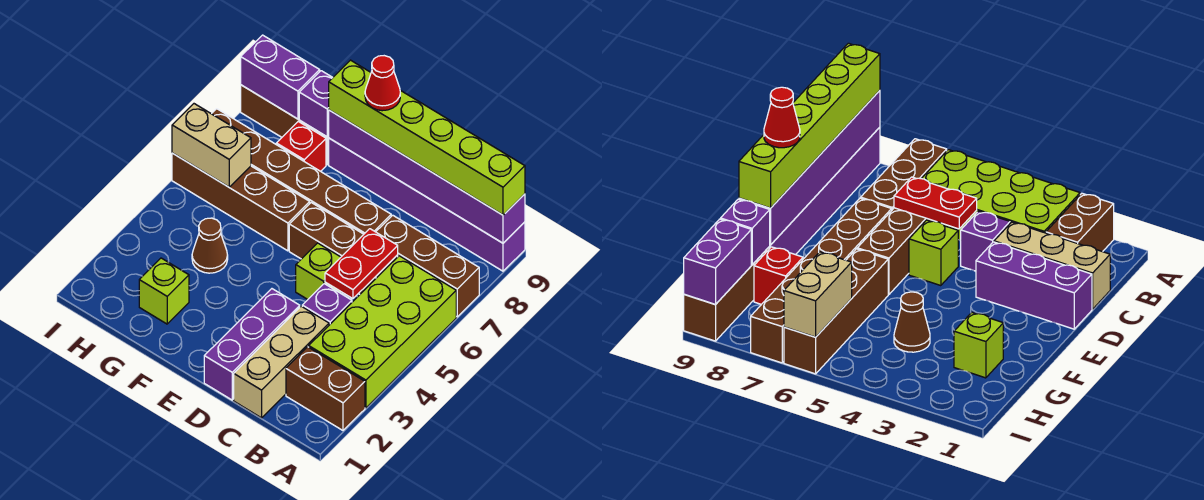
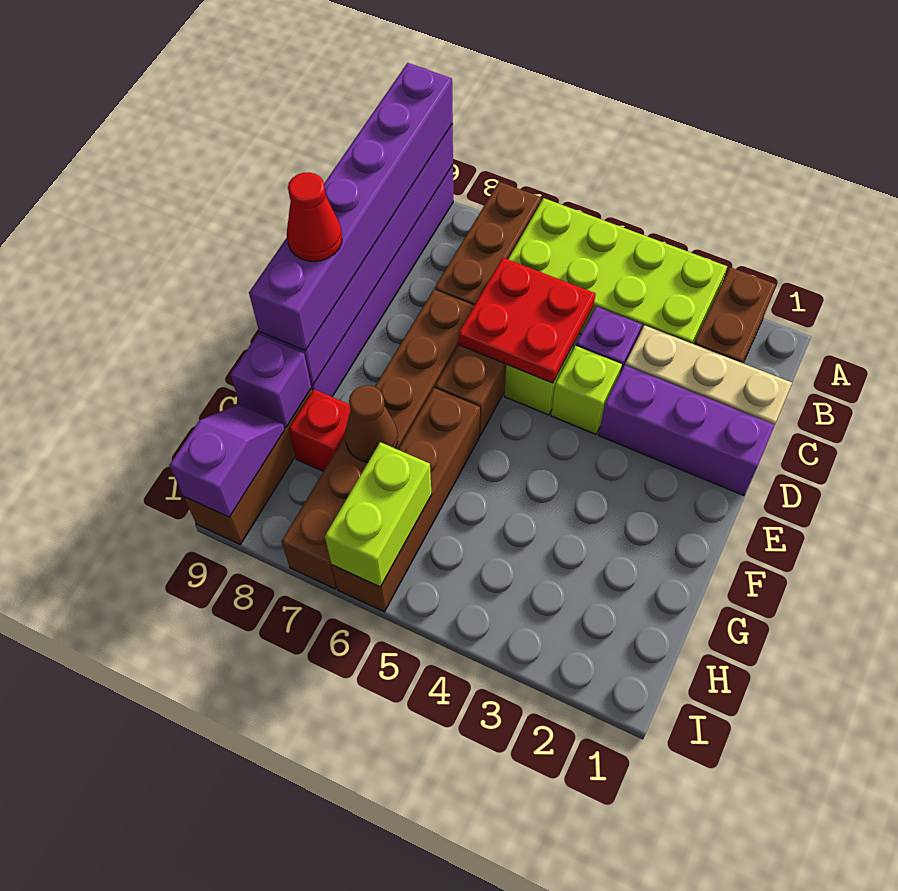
lime brick A9:F9 level 3 -> purple brick A9:F9 level 3
red plate C5:C6 level 2 -> red plate C5:D6 level 2
lime brick G2 level 1 -> lime brick D4 level 1
brown cone G4 level 1 -> brown cone G7 level 2
tan brick H6:I6 level 2 -> lime brick H6:I6 level 2
purple brick H9:I9 level 2 -> purple slope H9:I9 level 2 top I

